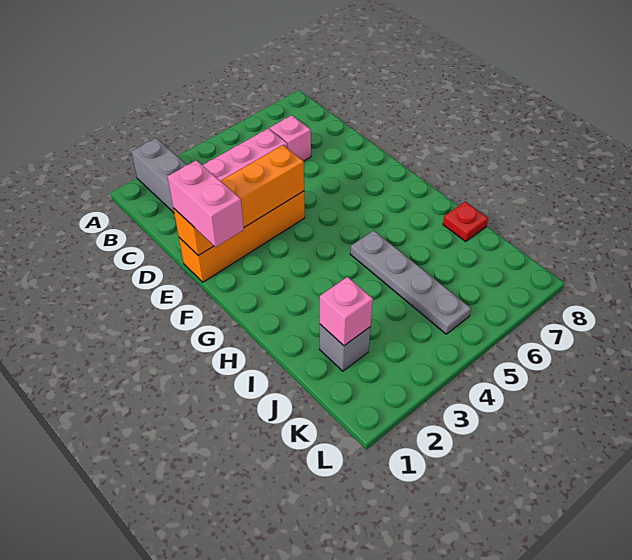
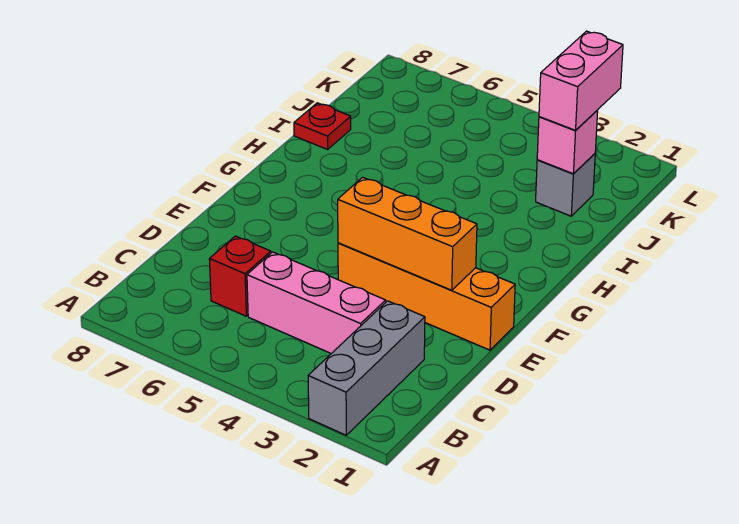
pink brick C6 level 1 -> red brick C6 level 1
orange brick E1:E4 level 2 -> orange brick E2:E4 level 2
pink brick E1:F1 level 3 -> pink brick J2:K2 level 3
grey plate H5:K5 level 1 -> none

